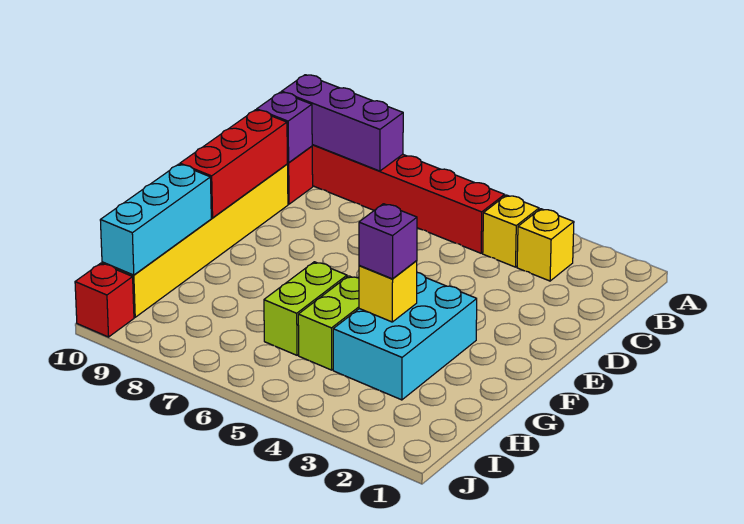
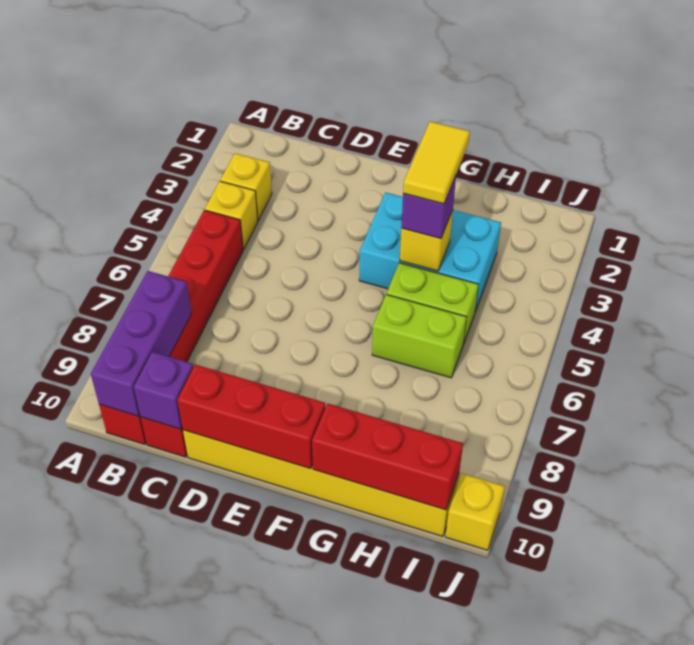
none -> yellow tile G3:G4 level 4
cyan brick G10:I10 level 2 -> red brick G10:I10 level 2
red brick J10 level 1 -> yellow brick J10 level 1

